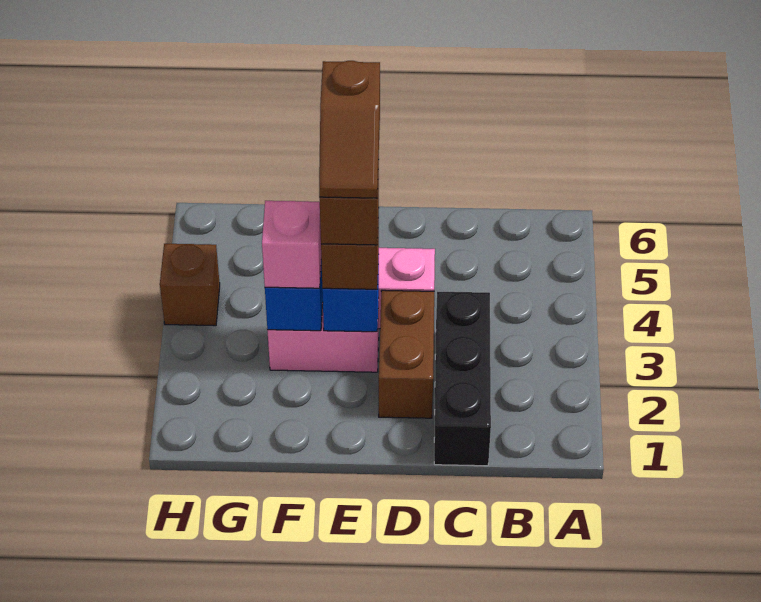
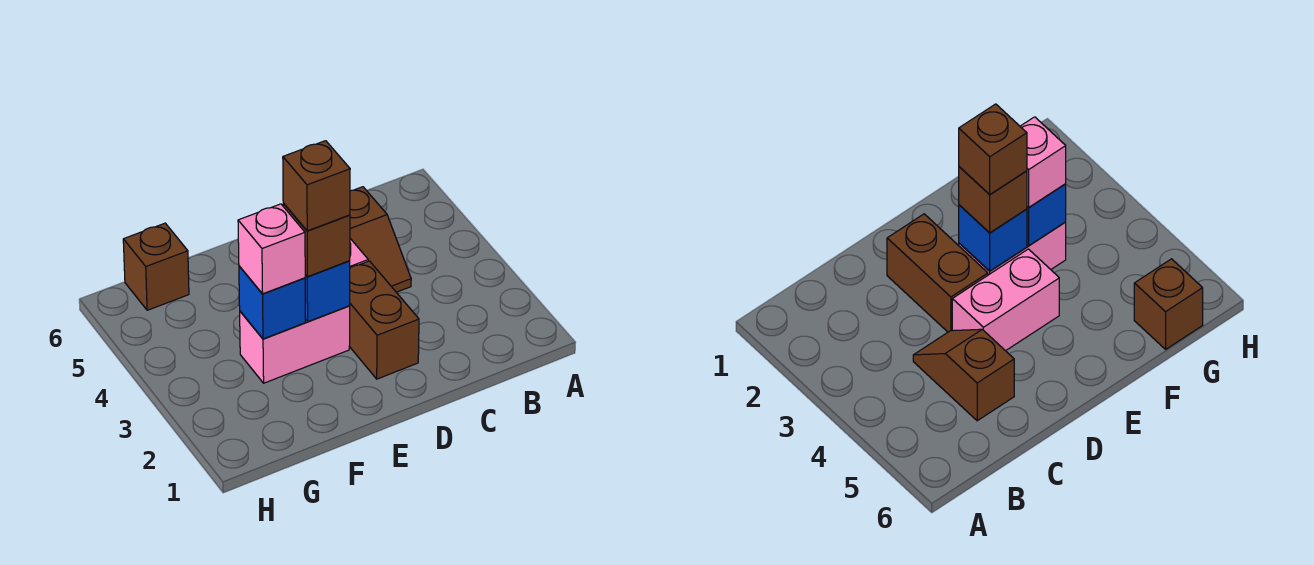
black brick C1:C3 level 1 -> none
brown slope E3:E4 level 5 top 4 -> brown slope C4:C5 level 1 top 5
brown brick H4 level 1 -> brown brick G6 level 1

